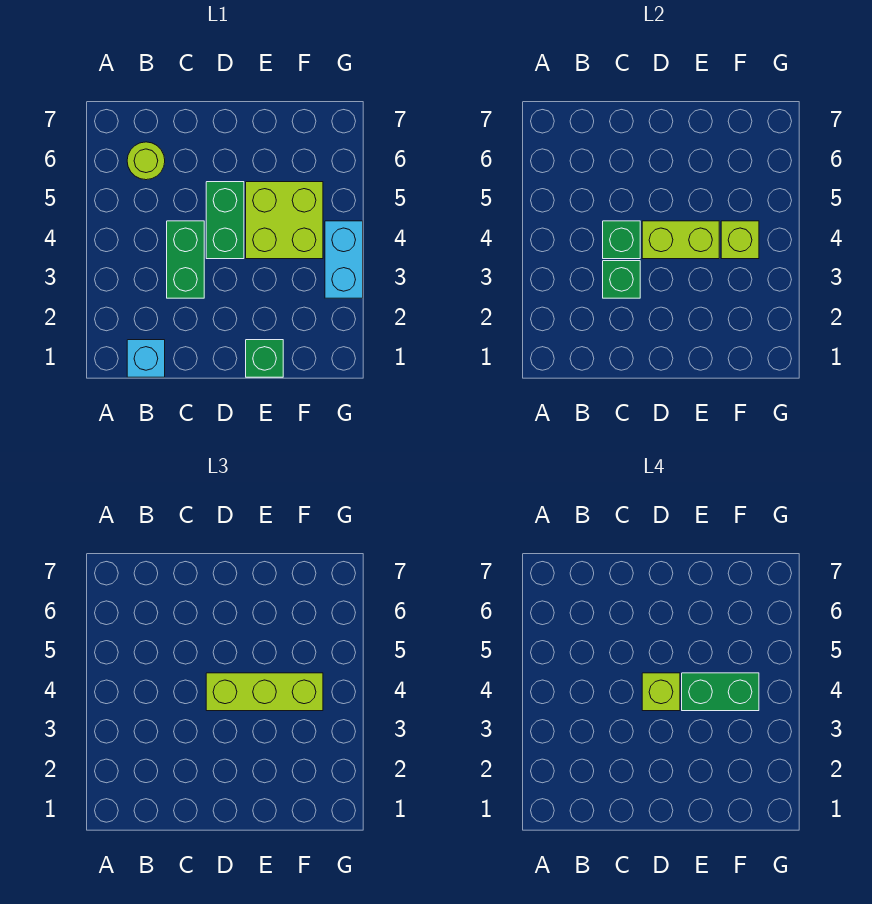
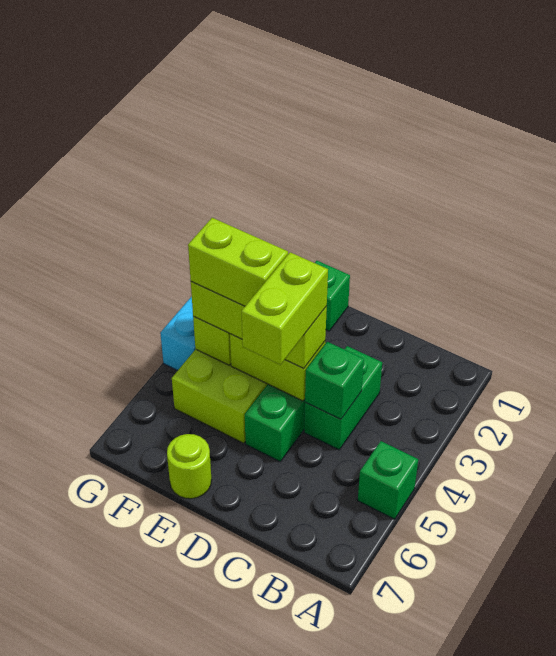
cyan brick B1 level 1 -> none
lime round brick B6 level 1 -> lime round brick E7 level 1
green brick C3 level 2 -> green brick A5 level 1
lime brick D4 level 4 -> lime brick D4:D5 level 4
green brick E4:F4 level 4 -> lime brick E4:F4 level 4

